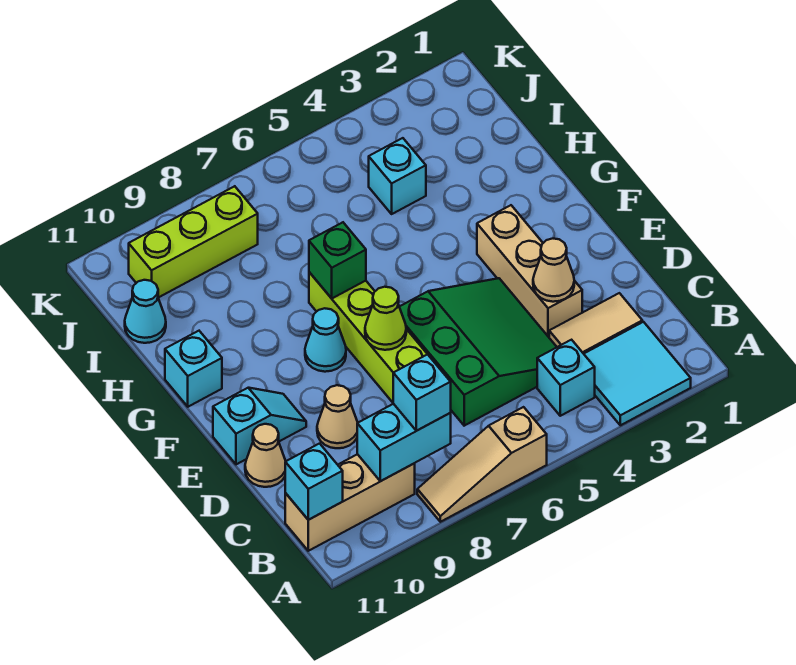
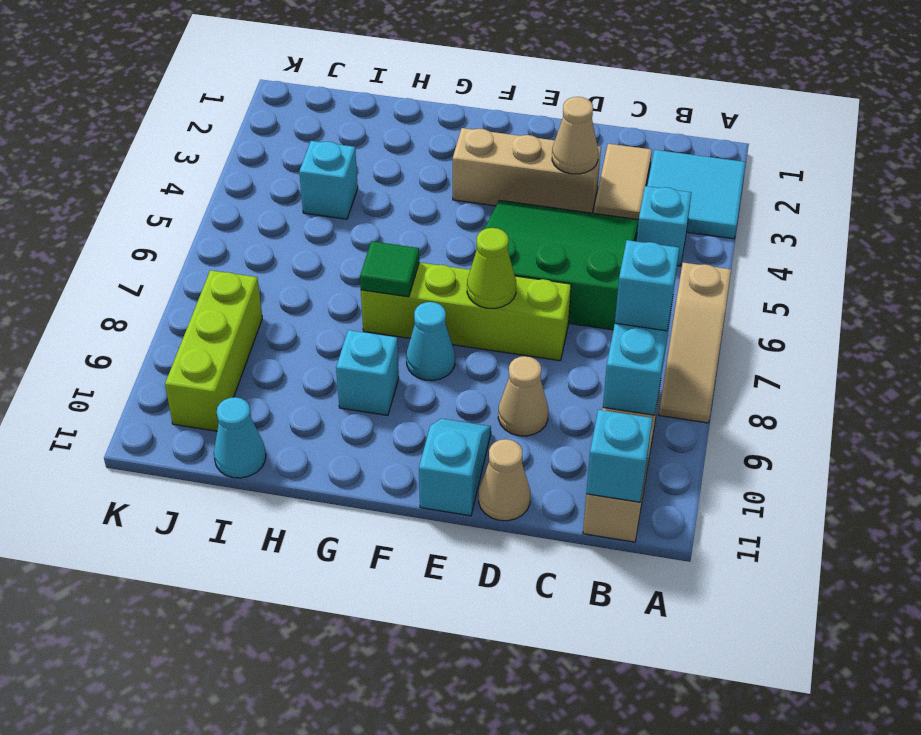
green brick G7 level 2 -> green tile G7 level 2
cyan brick G11 level 1 -> cyan brick G9 level 1

